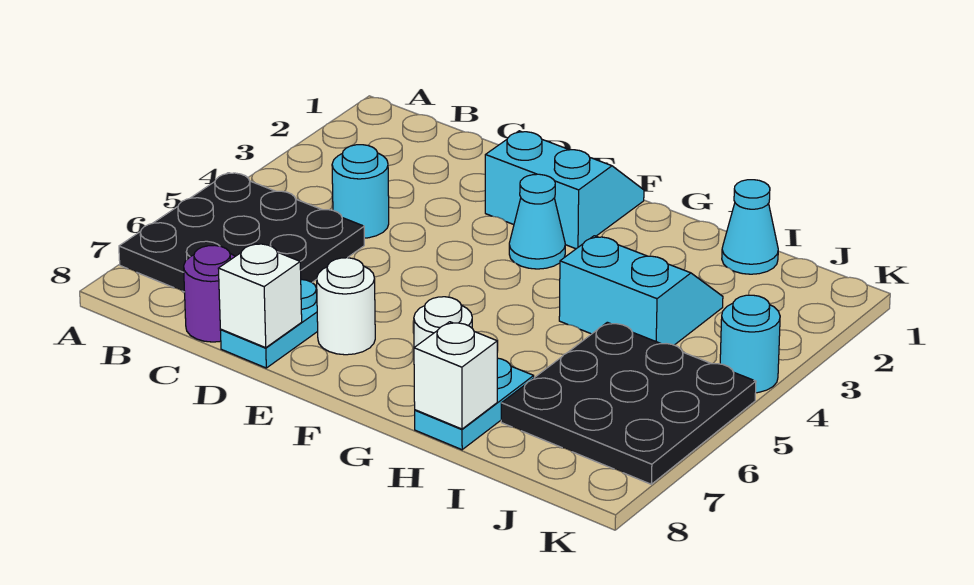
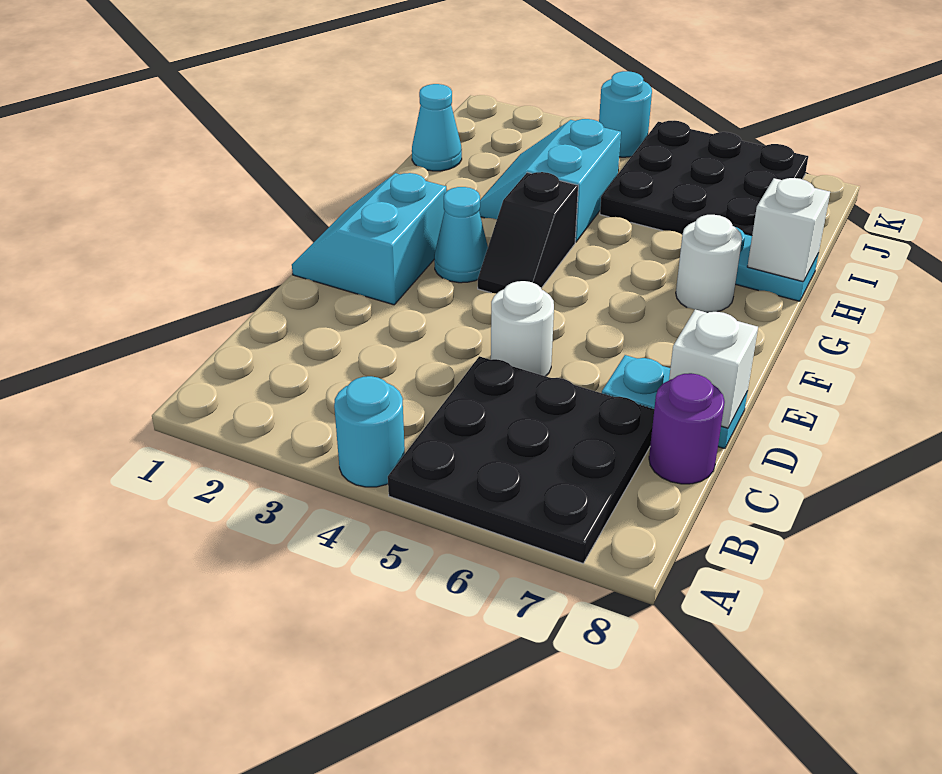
cyan round brick C4 level 1 -> cyan round brick A4 level 1
white round brick E7 level 1 -> white round brick D5 level 1
none -> black slope F4:G4 level 1 top G

